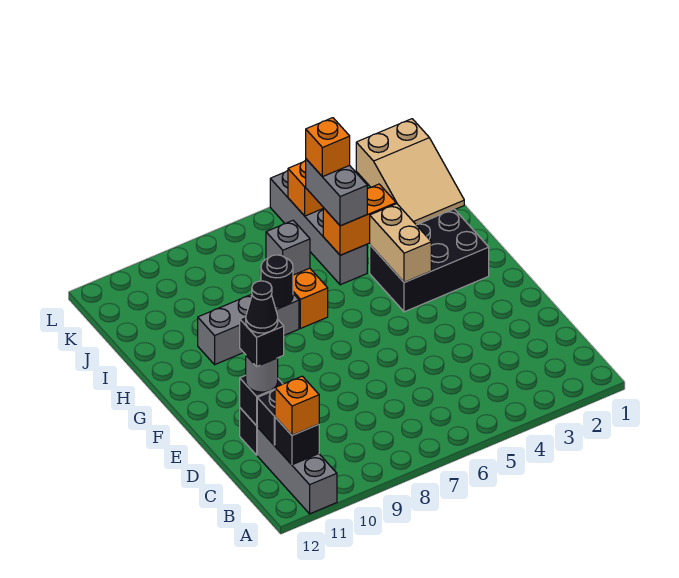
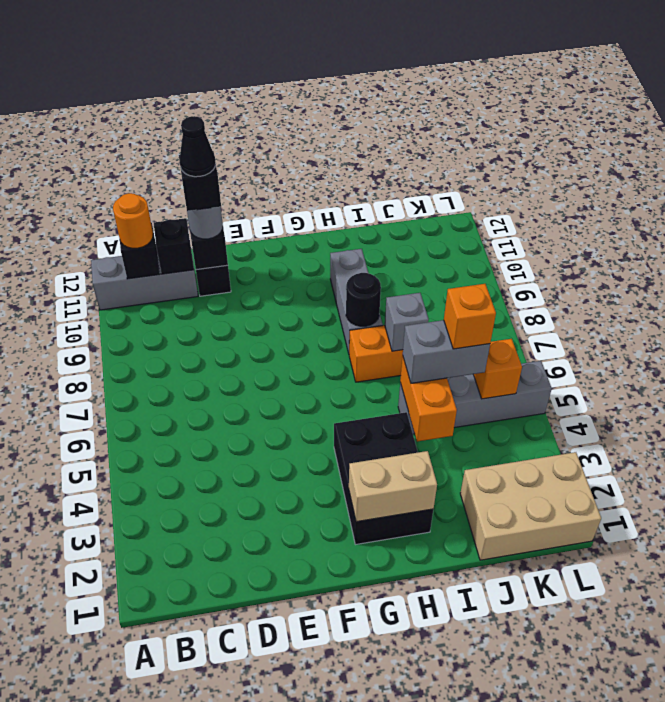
orange brick B11 level 3 -> orange round brick B11 level 3
tan brick G4:H4 level 2 -> tan brick G2:H2 level 2
tan slope J1:L2 level 1 top L -> tan brick J1:L2 level 1

